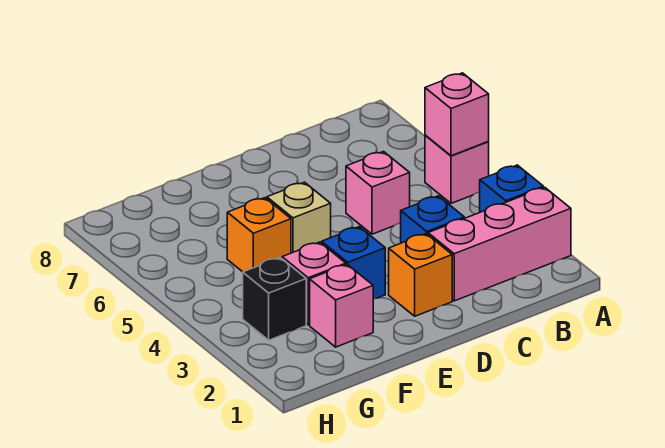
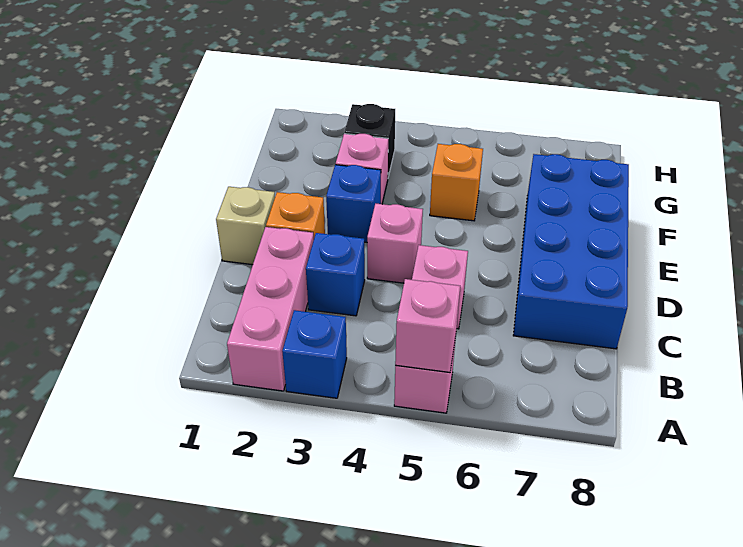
none -> blue brick C7:F8 level 1
tan brick E5 level 1 -> tan brick D1 level 1
pink brick F2 level 1 -> pink brick D4 level 1

